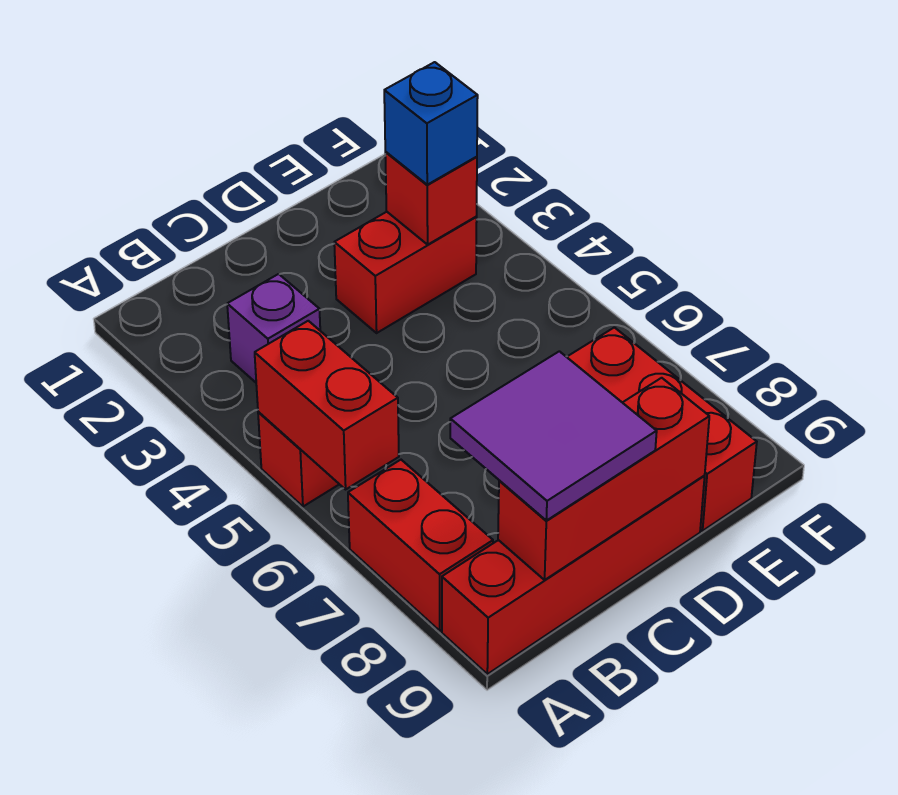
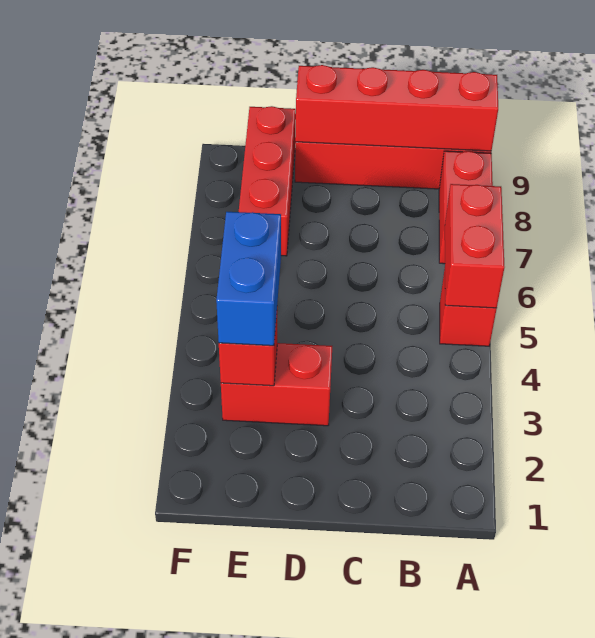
purple brick B3 level 1 -> none
purple tile B8:C9 level 3 -> none
red brick B9:D9 level 2 -> red brick A9:D9 level 2
blue brick E3 level 3 -> blue brick E3:E4 level 3

